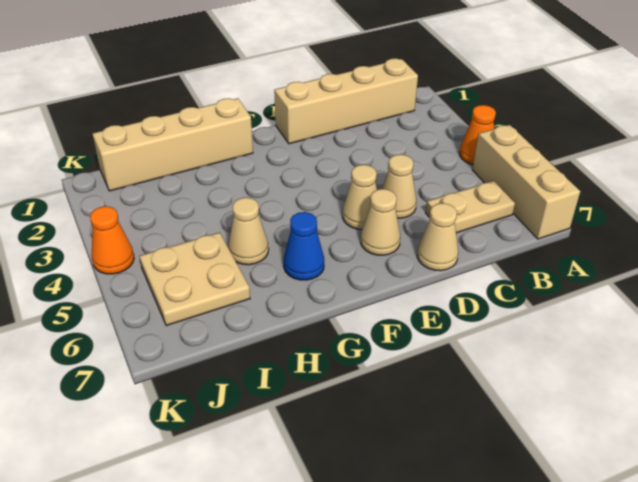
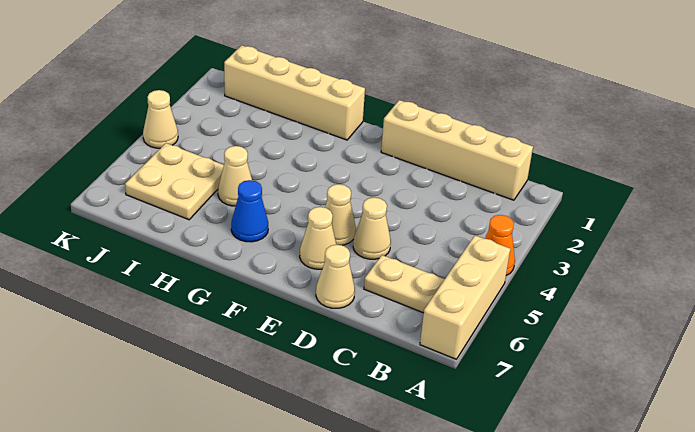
orange cone K4 level 1 -> tan cone K4 level 1

